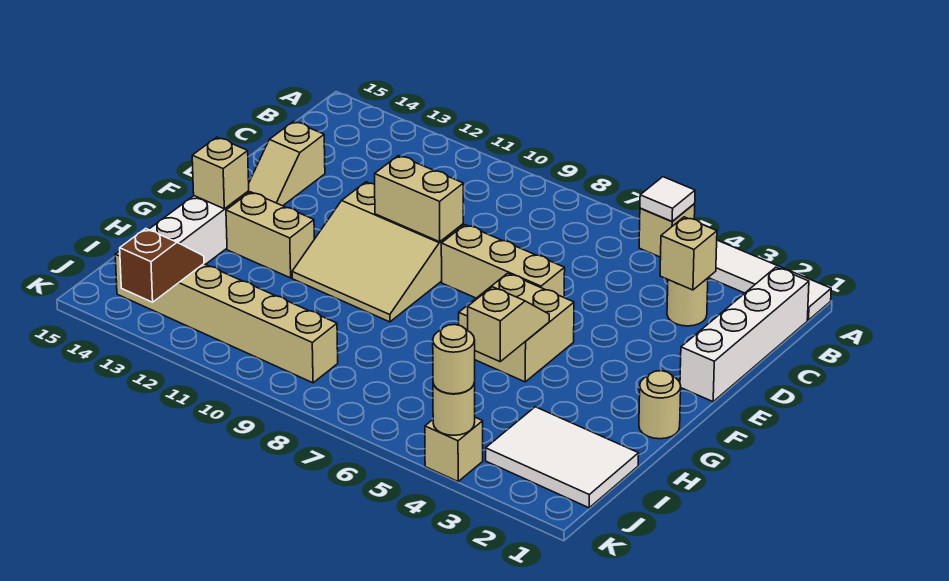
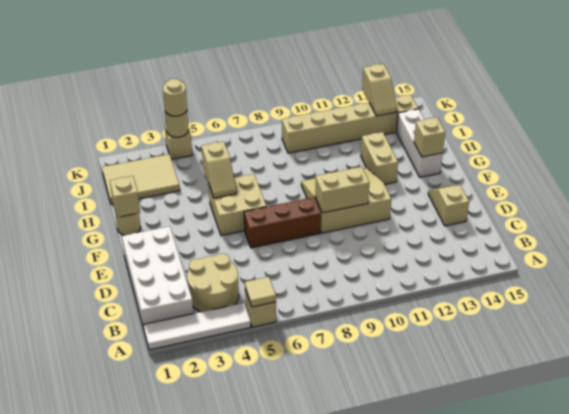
white tile A5 level 2 -> tan tile A5 level 2
white brick B1:E1 level 1 -> white brick B1:E2 level 1
tan round brick C3 level 1 -> tan round brick B3:C4 level 1
tan brick C3 level 2 -> tan brick G1 level 2
tan brick E6:E8 level 1 -> brown brick E6:E8 level 1
tan brick G12:G13 level 1 -> tan brick G12:H12 level 1
white tile I1:J3 level 1 -> tan tile I1:J3 level 1
brown slope J13:K13 level 2 top K -> tan slope J13:K13 level 2 top K

